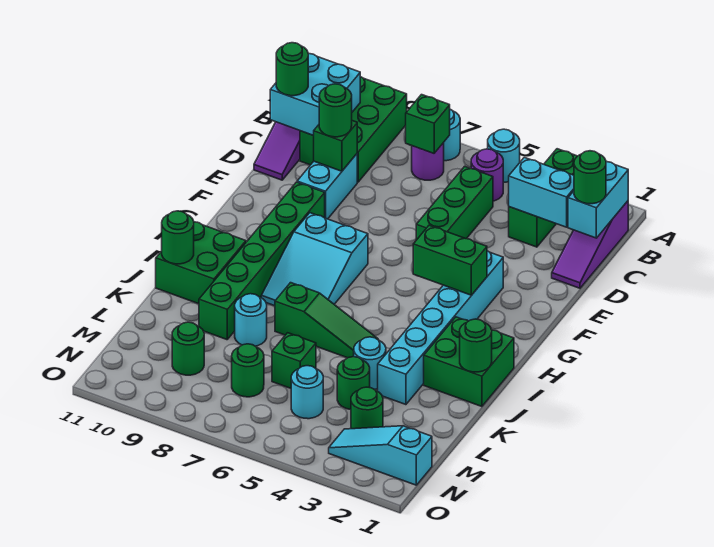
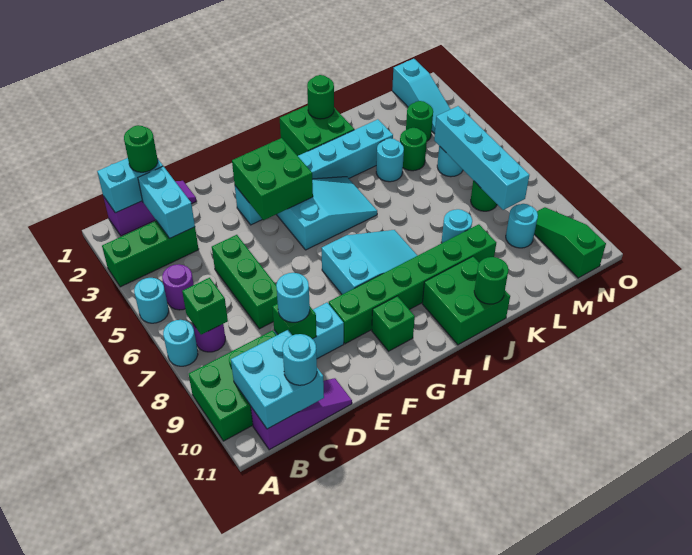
green brick C5:E5 level 1 -> green brick D5:D7 level 1
green round brick C11 level 3 -> cyan round brick C11 level 3
green round brick D9 level 3 -> cyan round brick D9 level 3
green brick G3:G4 level 2 -> green brick F3:G4 level 2
none -> cyan slope G4:I5 level 1 top G
green slope J5:J7 level 1 top 7 -> green slope N9:N11 level 1 top 11
green brick L6 level 1 -> green brick G10 level 1
none -> cyan brick M5:M8 level 2
green round brick M9 level 1 -> cyan round brick M9 level 1

